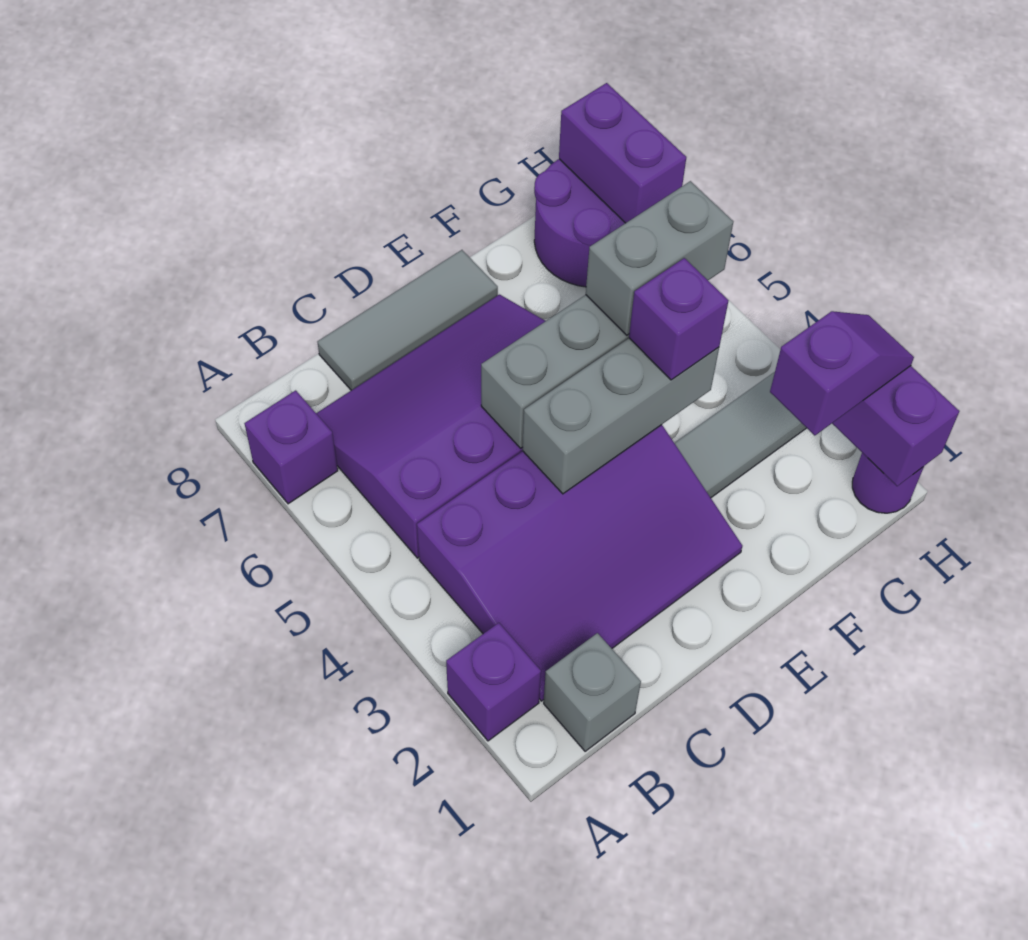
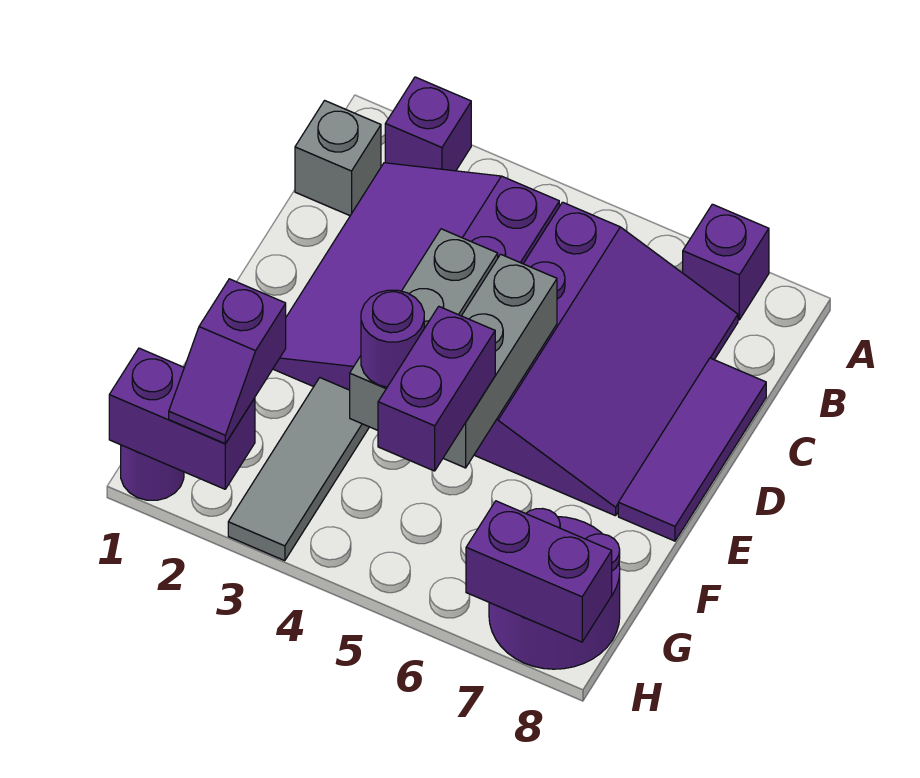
grey tile C8:E8 level 1 -> purple tile C8:E8 level 1
purple brick F4 level 3 -> purple round brick F4 level 3
grey brick F5:G5 level 3 -> purple brick F5:G5 level 3

